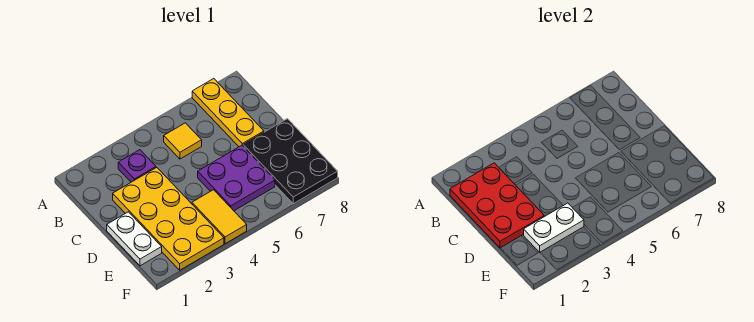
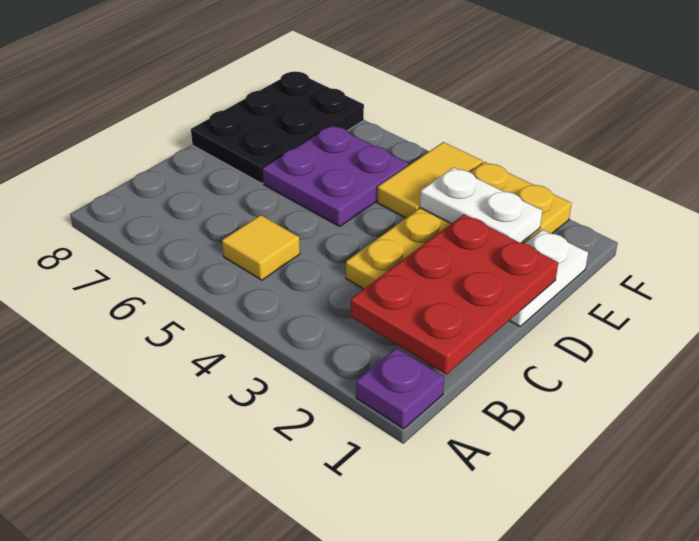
yellow plate A7:C7 level 1 -> none
purple plate B3 level 1 -> purple plate A1 level 1

